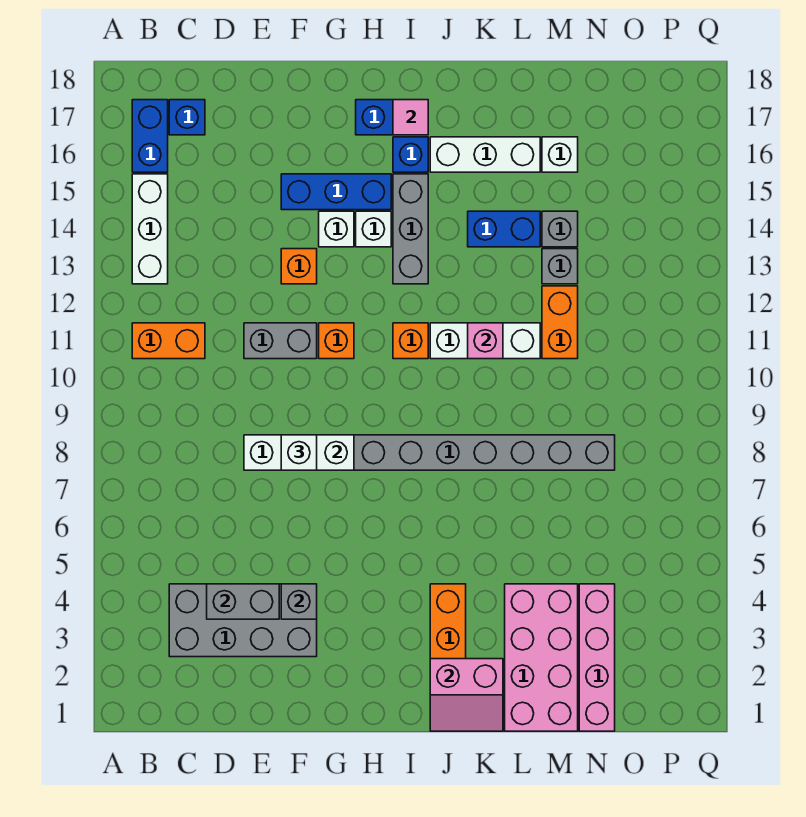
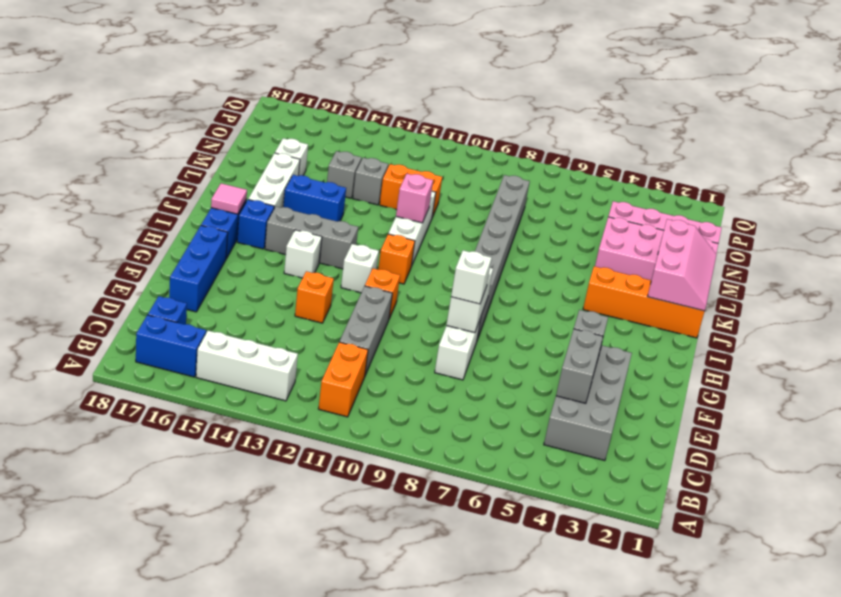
grey brick E11:F11 level 1 -> grey brick D11:F11 level 1
blue brick F15:H15 level 1 -> blue brick E17:G17 level 1
white brick G14 level 1 -> white brick H12 level 1
pink slope J1:K2 level 2 top 2 -> pink slope J1:L2 level 2 top 2
blue brick K14:L14 level 1 -> blue brick K14:K15 level 1

